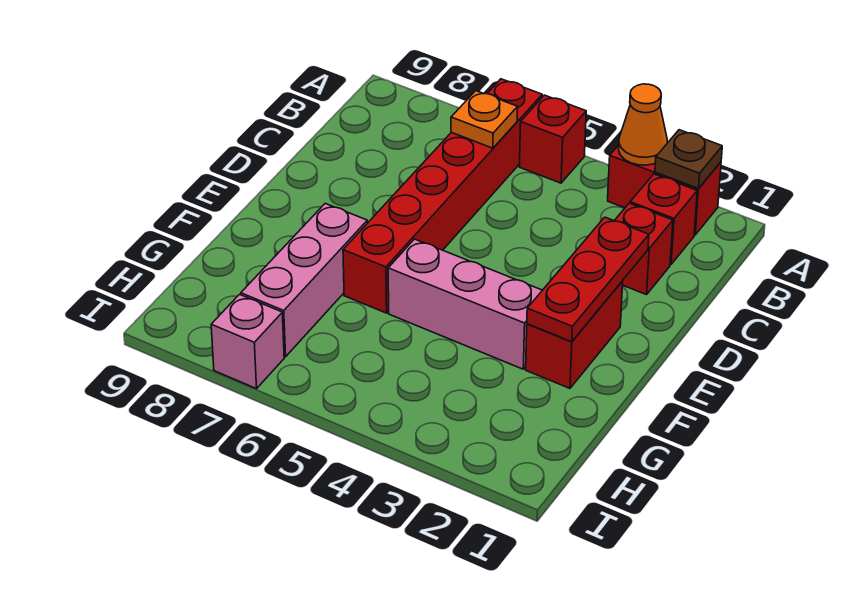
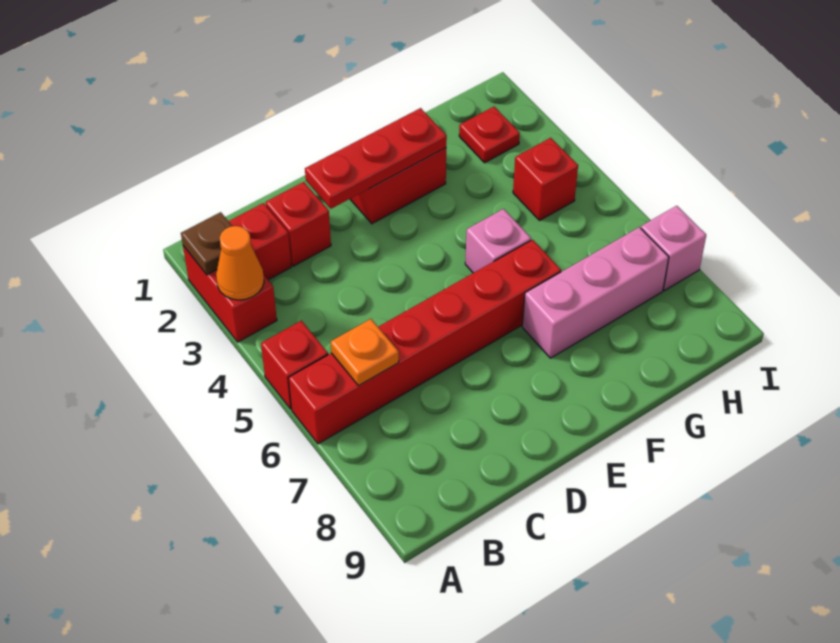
pink brick F3:F5 level 1 -> pink brick F5 level 1
none -> red plate H2 level 1
none -> red brick H4 level 1

